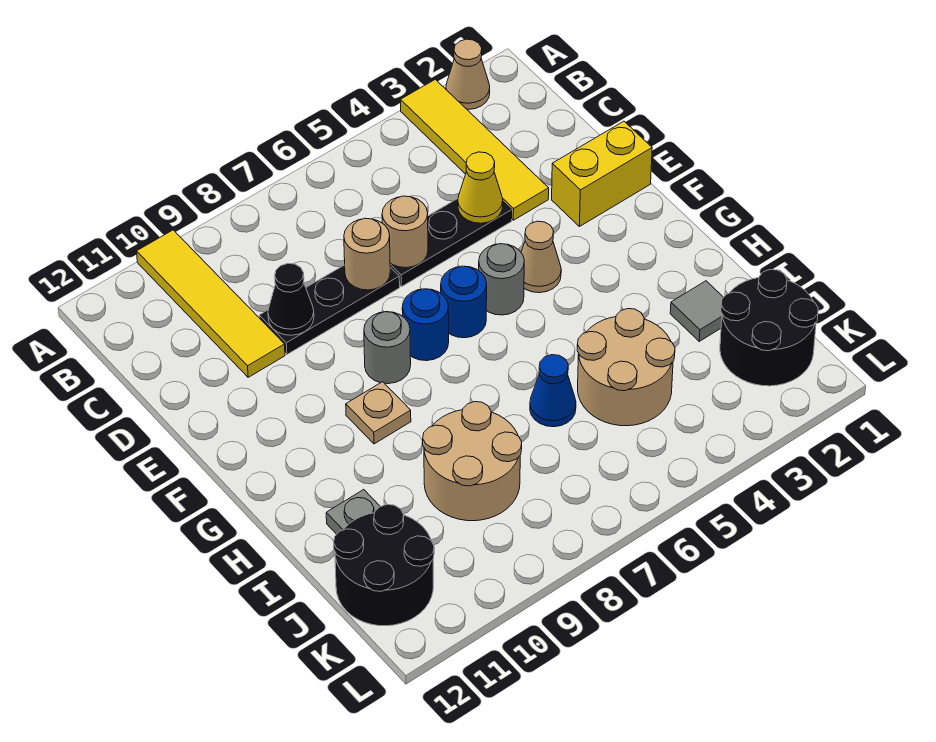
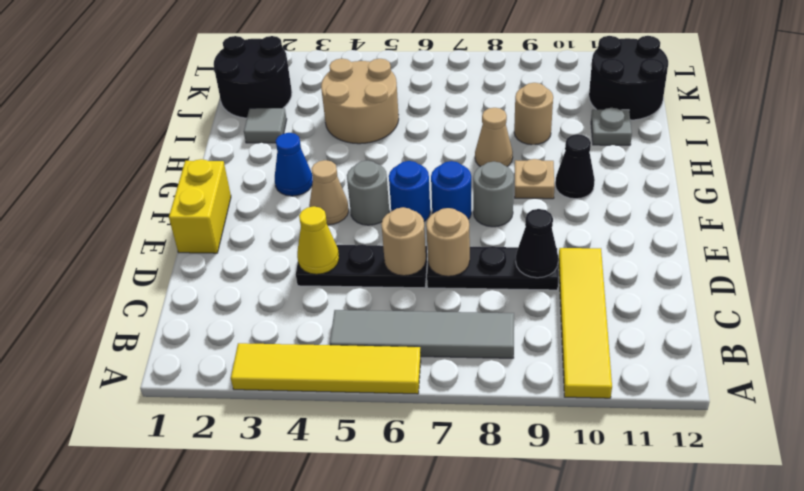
tan cone A2 level 1 -> tan cone H8 level 1
yellow tile A3:D3 level 1 -> yellow tile A3:A6 level 1
none -> grey tile B5:B8 level 1
yellow brick E1:E2 level 1 -> yellow brick E1:F1 level 1
none -> black cone G10 level 1
blue cone I6 level 1 -> blue cone G3 level 1
tan round brick I8:J9 level 1 -> tan round brick I9 level 1

